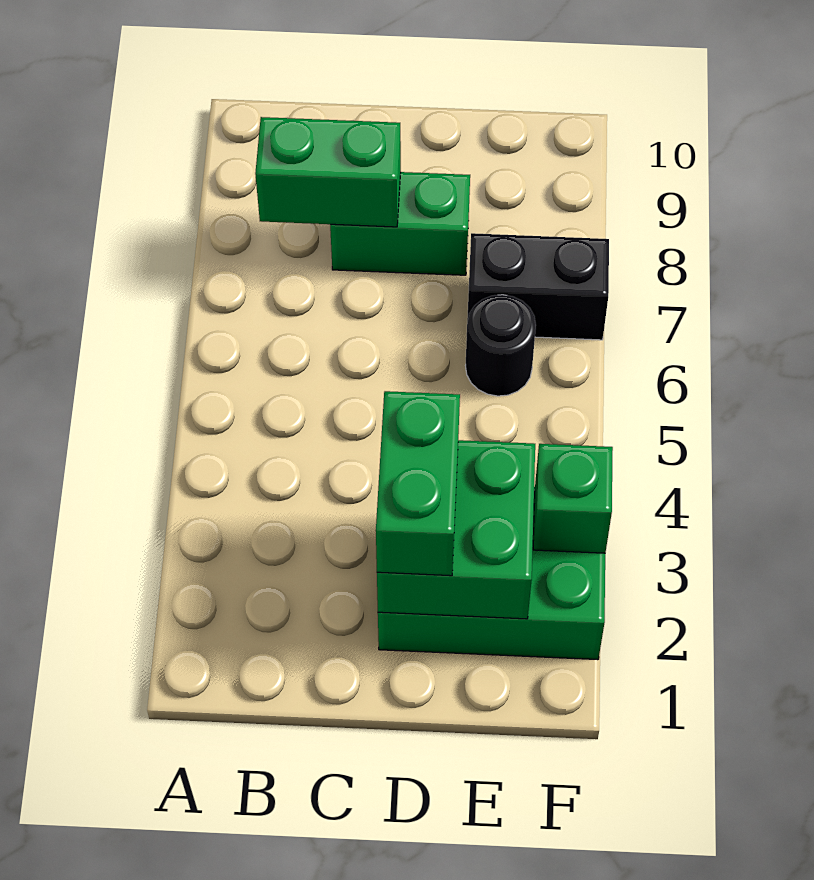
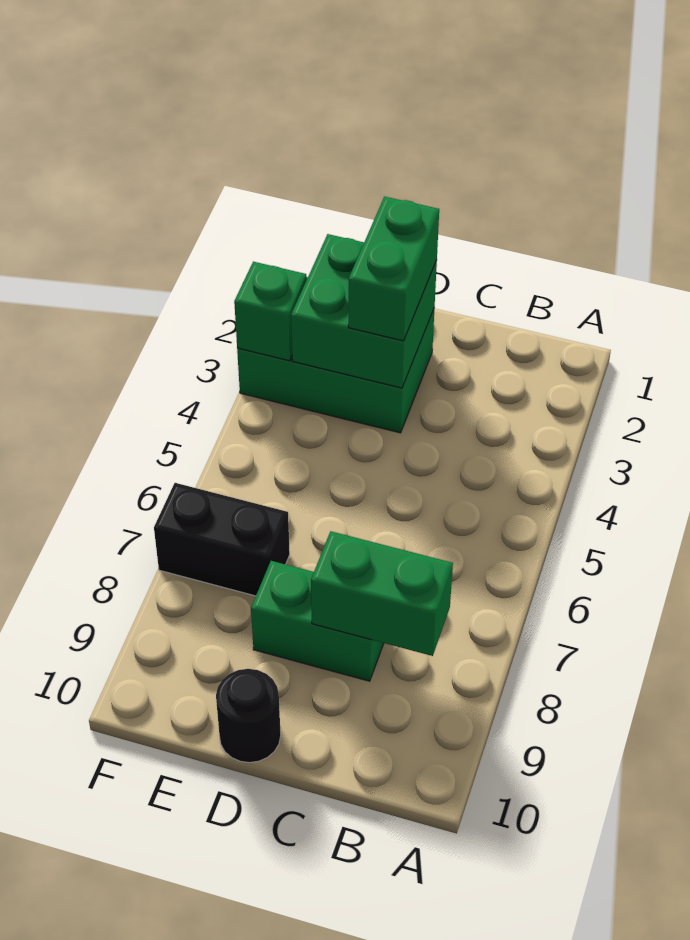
black round brick E6 level 1 -> black round brick D10 level 1

